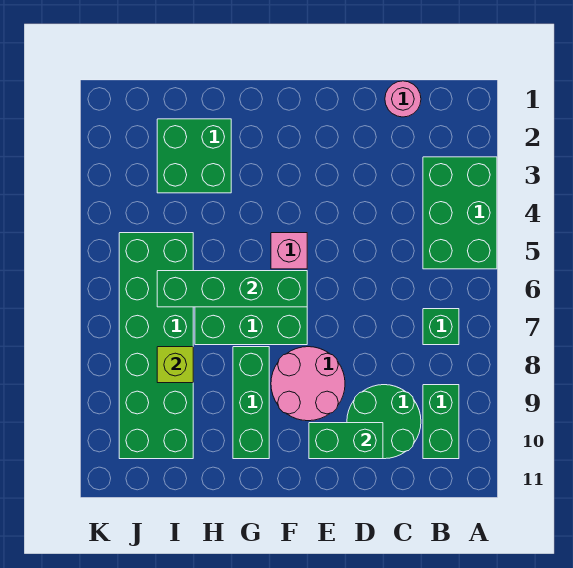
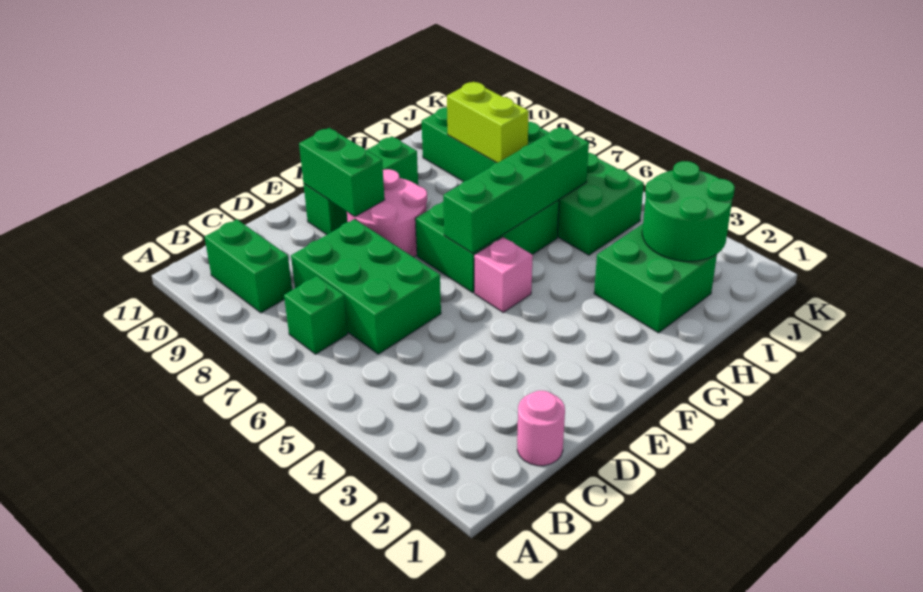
green brick A3:B5 level 1 -> green brick C6:D8 level 1
green round brick C9:D10 level 1 -> green round brick I2:J3 level 2
green brick D10:E10 level 2 -> green brick E9:E10 level 2
green brick G8:G10 level 1 -> green brick E10:G10 level 1
lime brick I8 level 2 -> lime brick I8:I9 level 2

